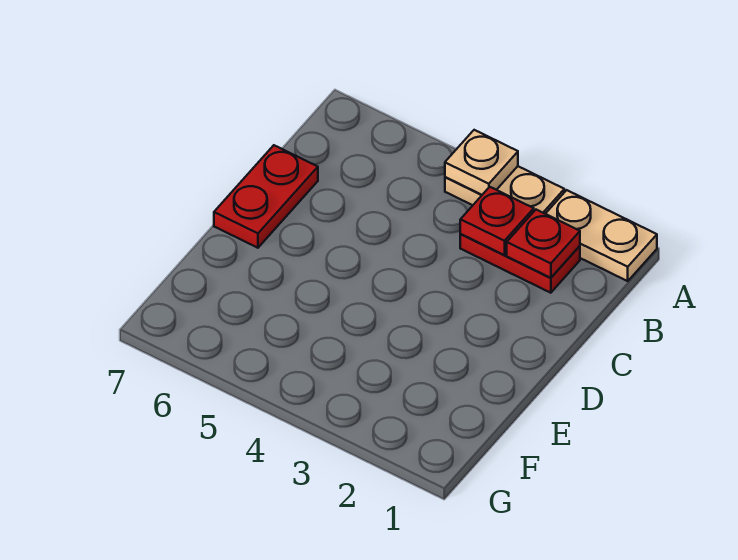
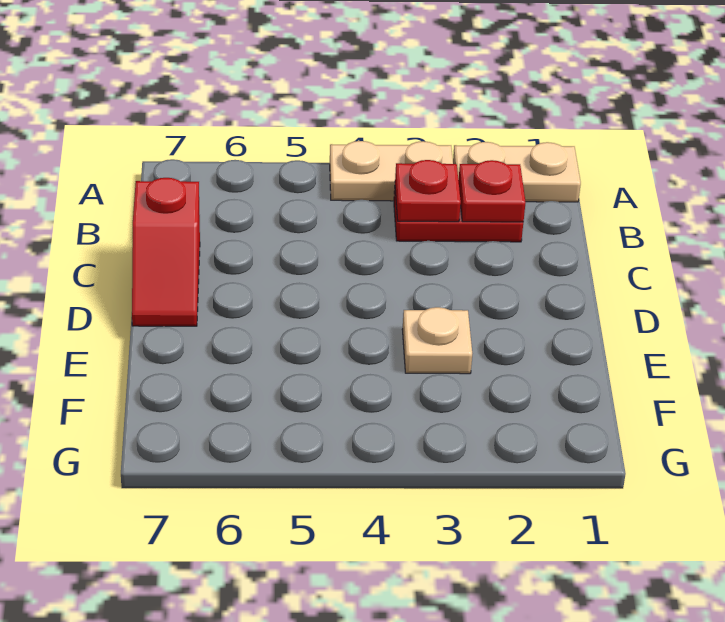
tan plate A4 level 2 -> tan plate E3 level 1
red plate C7:D7 level 1 -> red slope C7:D7 level 1 top C

